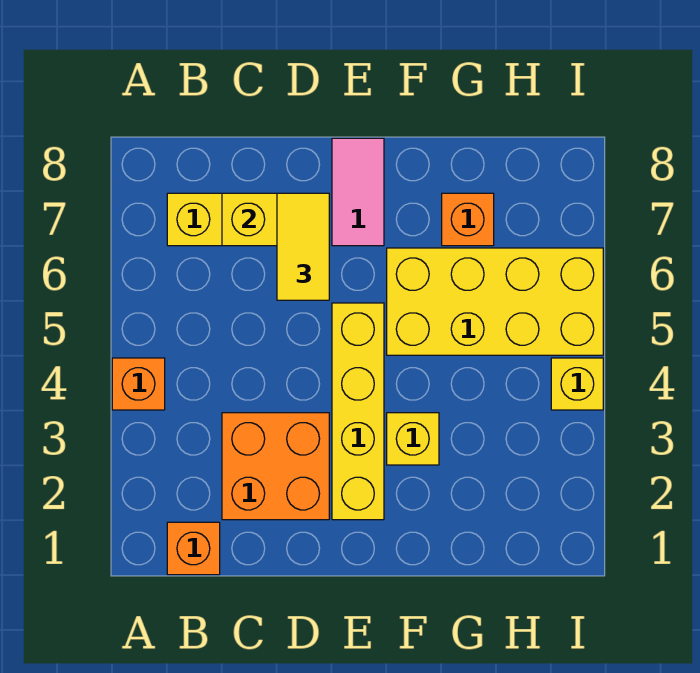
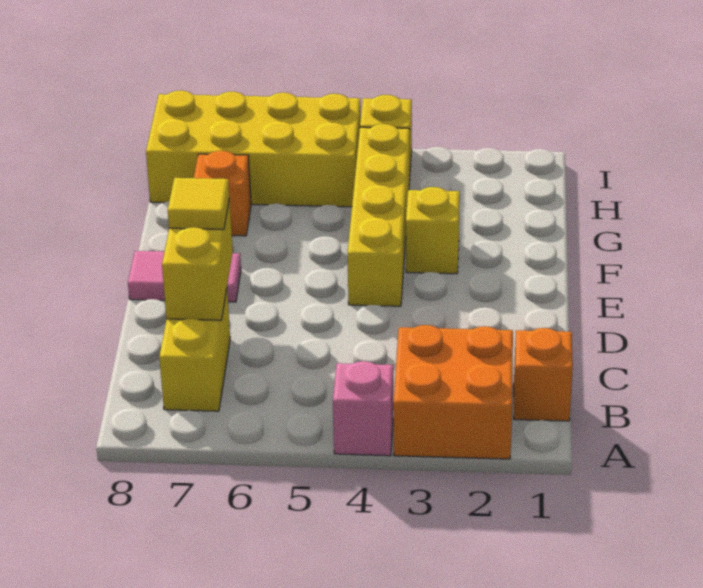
orange brick A4 level 1 -> pink brick A4 level 1
orange brick C2:D3 level 1 -> orange brick A2:B3 level 1
yellow tile D6:D7 level 3 -> yellow tile D7 level 3
yellow brick E2:E5 level 1 -> yellow brick E4:H4 level 1
yellow brick F5:I6 level 1 -> yellow brick H5:I8 level 1

